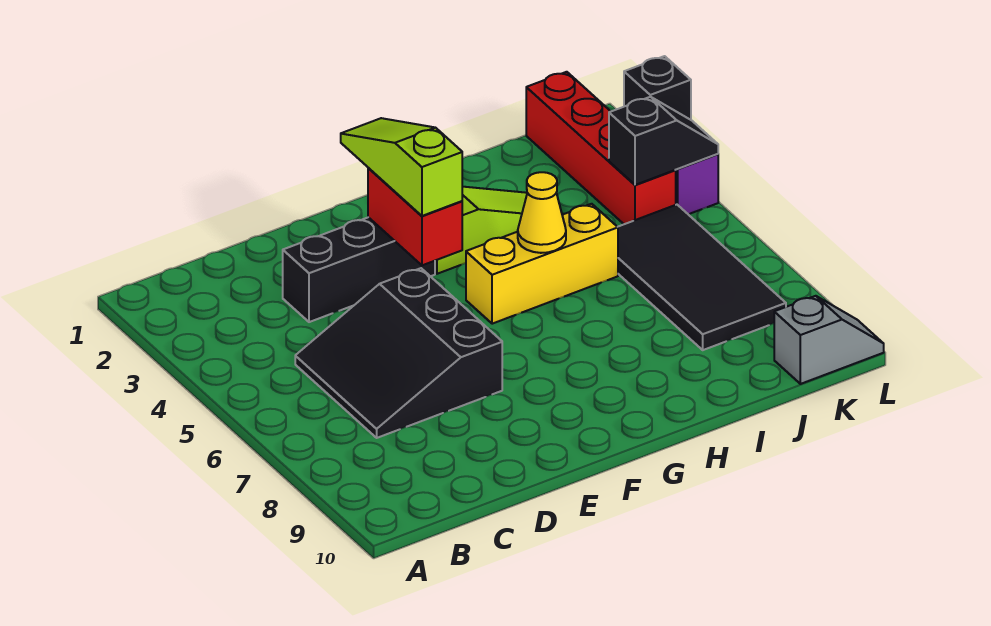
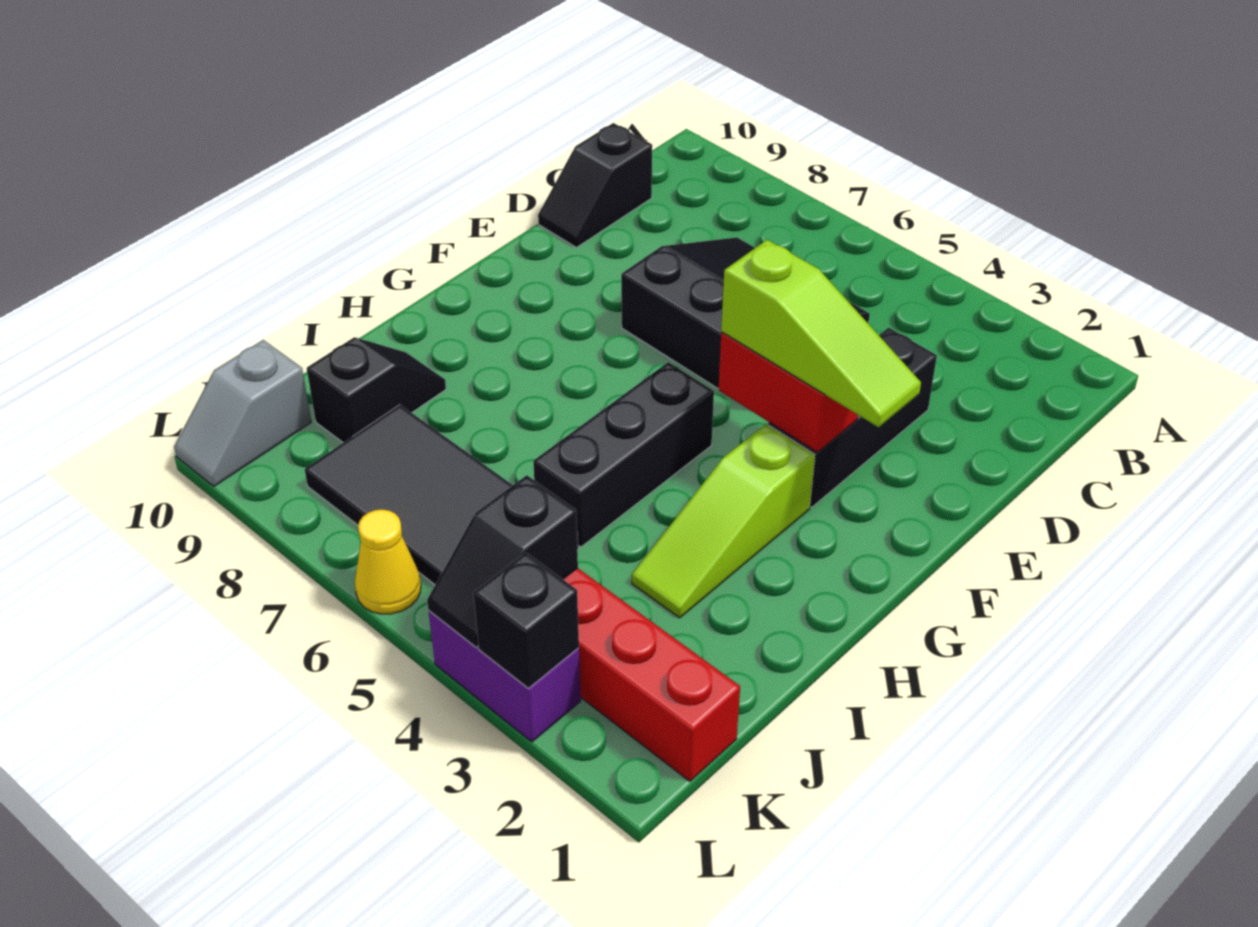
none -> black slope C10:D10 level 1 top C
yellow brick G5:I5 level 1 -> black brick G5:I5 level 1
yellow cone H5 level 2 -> yellow cone L6 level 1
none -> black slope I9:J9 level 1 top J

